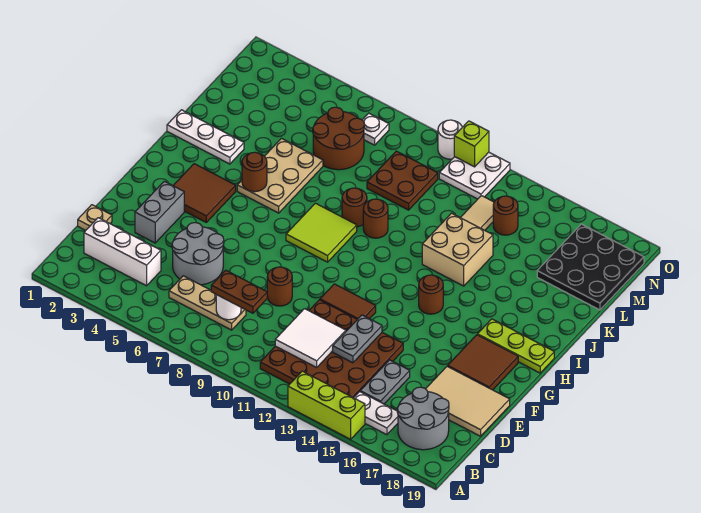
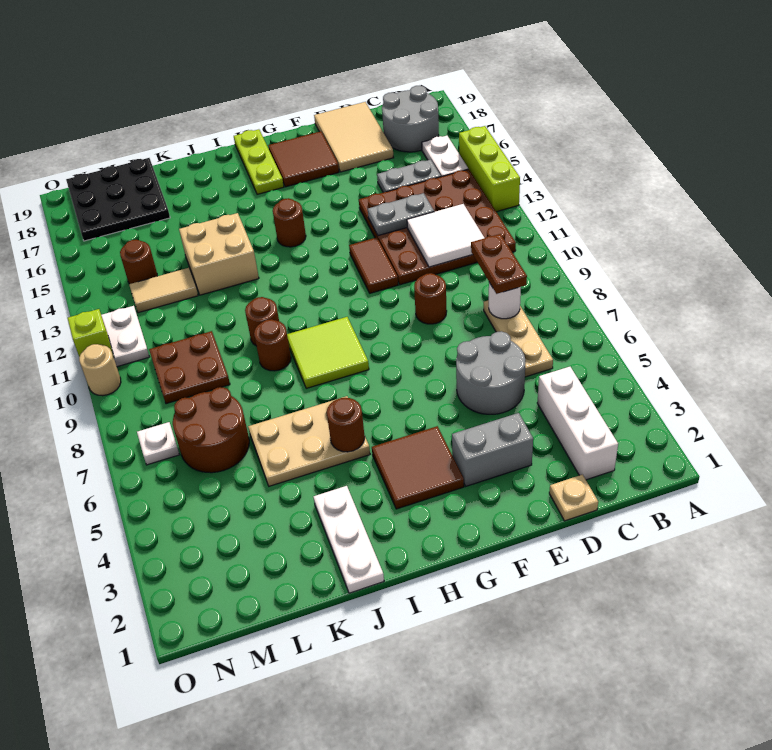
white round brick O10 level 1 -> tan round brick O10 level 1

